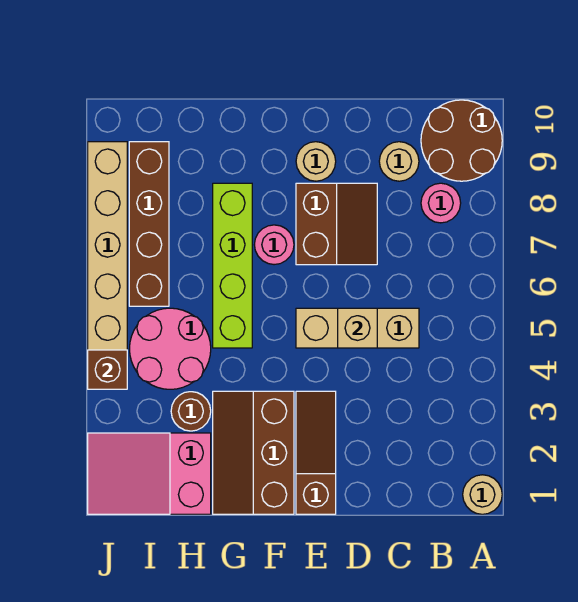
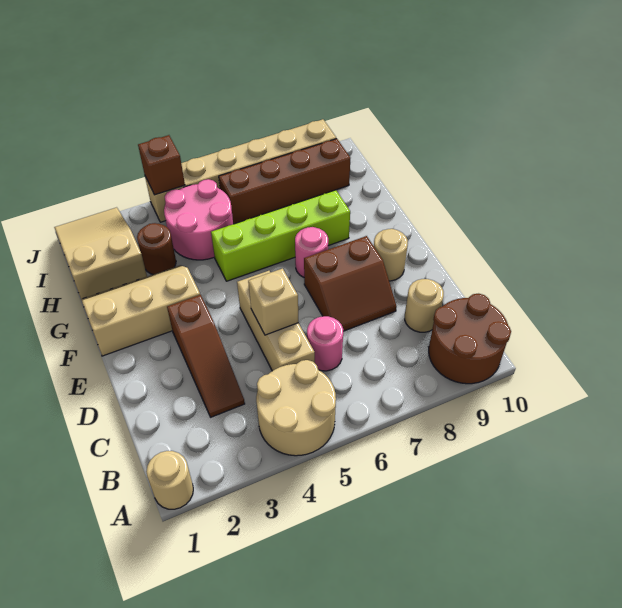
none -> tan round brick A4:B5 level 1
pink round brick B8 level 1 -> pink round brick C6 level 1
brown slope E1:E3 level 1 top 1 -> brown slope C3:E3 level 1 top E
brown slope F1:G3 level 1 top F -> tan slope F1:G3 level 1 top F
pink slope H1:J2 level 1 top H -> tan slope H1:J2 level 1 top H

